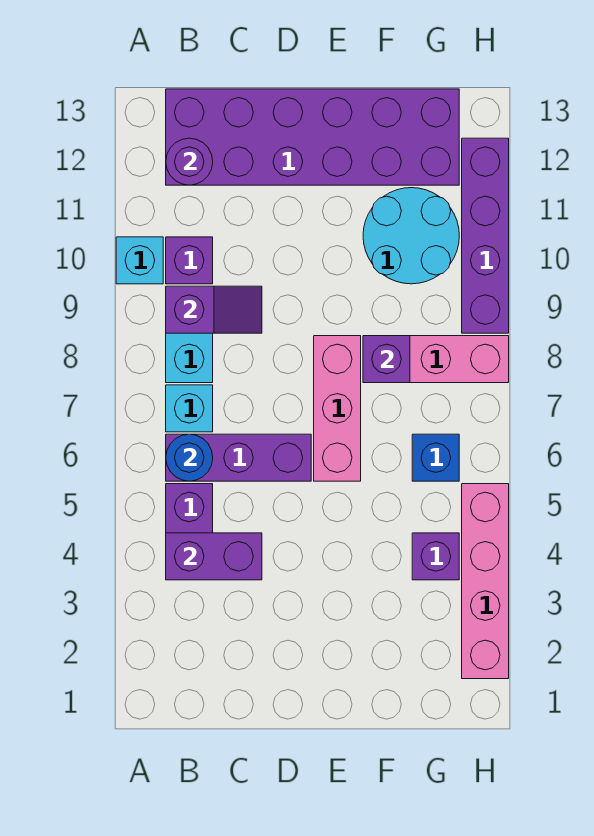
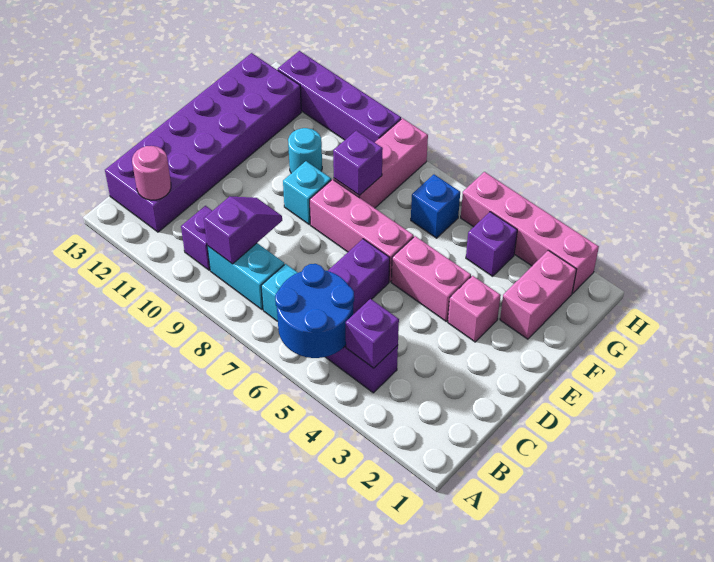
cyan brick A10 level 1 -> cyan brick E9 level 1
purple brick B4:C4 level 2 -> purple brick B4 level 2
blue round brick B6 level 2 -> blue round brick A5:B6 level 2
purple round brick B12 level 2 -> pink round brick B12 level 2
none -> pink brick E3 level 1
none -> pink brick E4:E5 level 1
none -> pink brick F2:G2 level 1
cyan round brick F10:G11 level 1 -> cyan round brick F10 level 1

